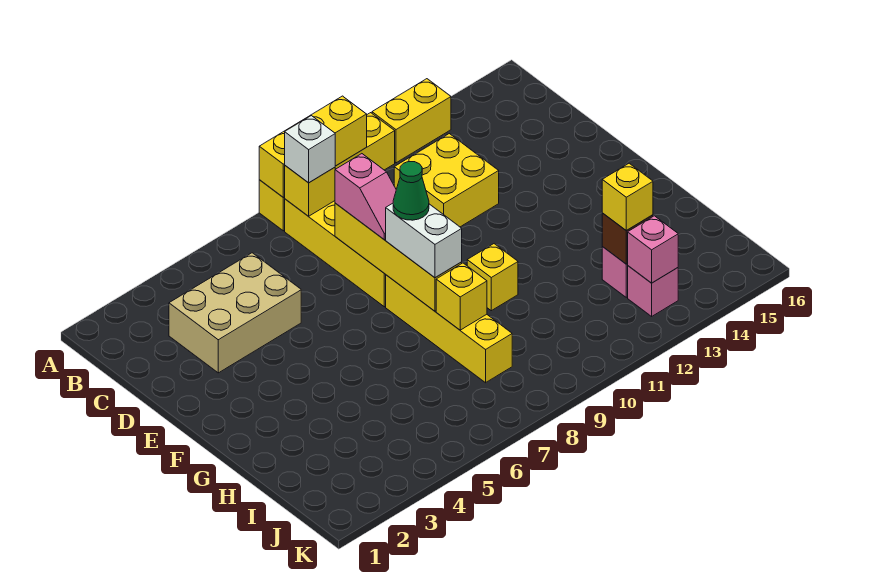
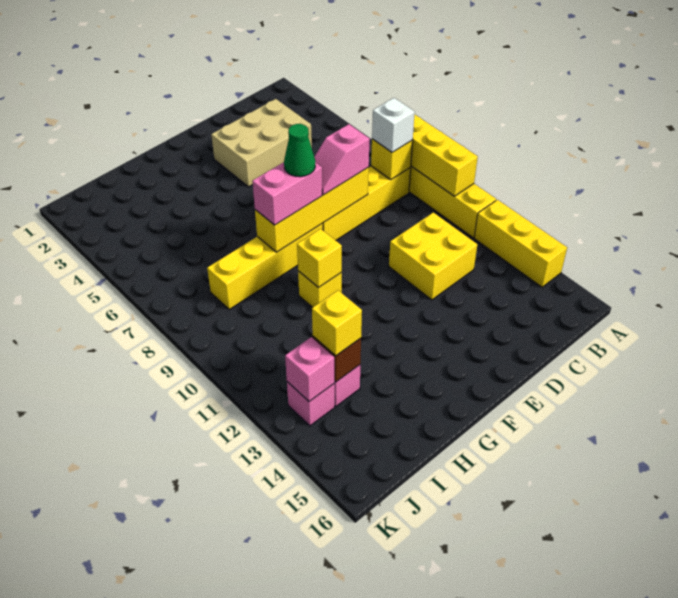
yellow brick A12:A13 level 1 -> yellow brick A12:A14 level 1
tan brick C3:D5 level 1 -> tan brick C3:E4 level 1
white brick F8:G8 level 3 -> pink brick F8:G8 level 3
yellow brick H8 level 2 -> yellow brick G10 level 2

